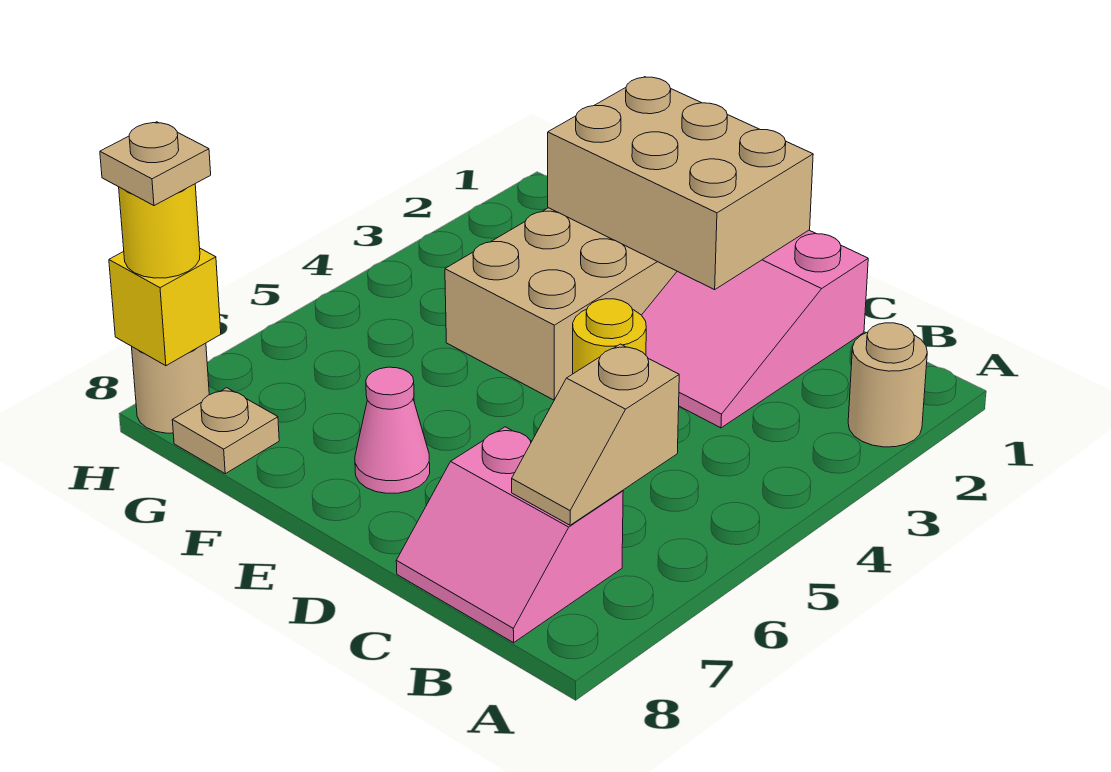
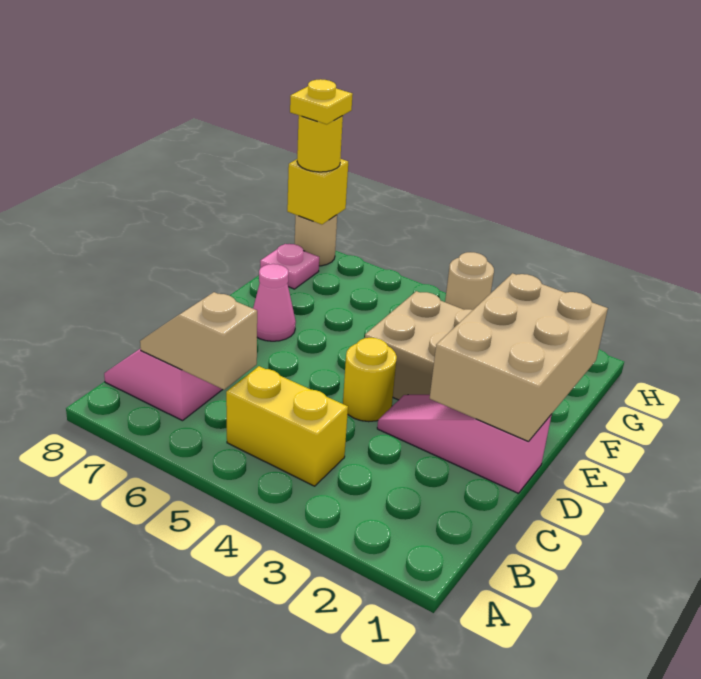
tan round brick A2 level 1 -> tan round brick H4 level 1
none -> yellow brick B4:B5 level 1
pink slope C1:D3 level 1 top 1 -> pink slope D1:D3 level 1 top 1
tan plate G8 level 1 -> pink plate G8 level 1
tan plate H8 level 4 -> yellow plate H8 level 4

